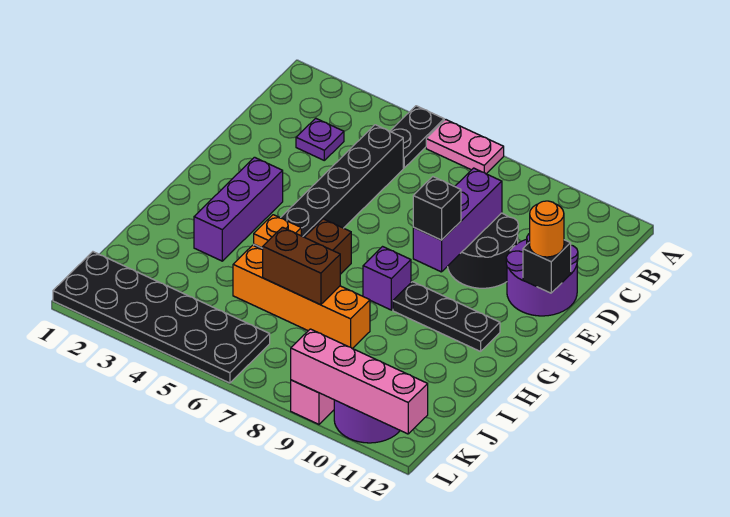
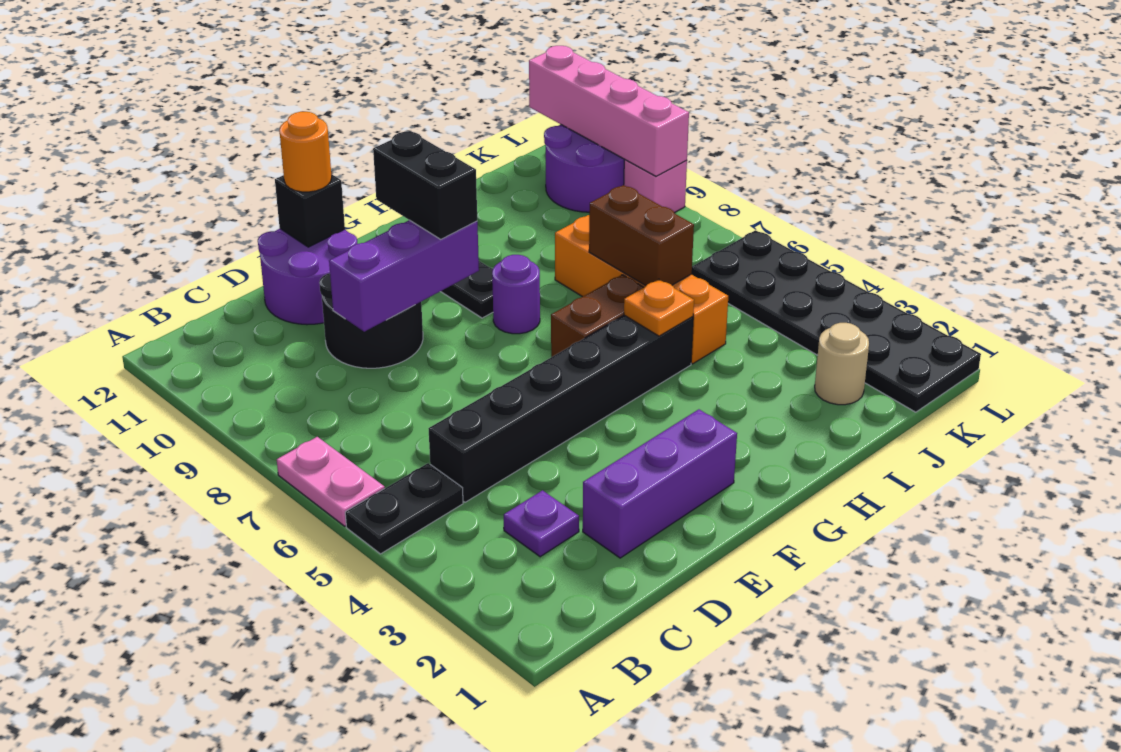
purple brick F3:H3 level 1 -> purple brick D2:F2 level 1
black brick F9 level 3 -> black brick F9:F10 level 3
purple brick G8 level 1 -> purple round brick G8 level 1
none -> tan round brick J2 level 1

